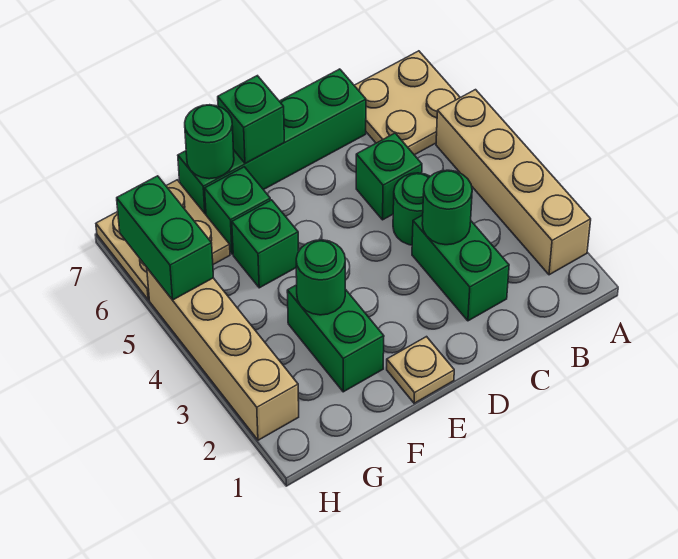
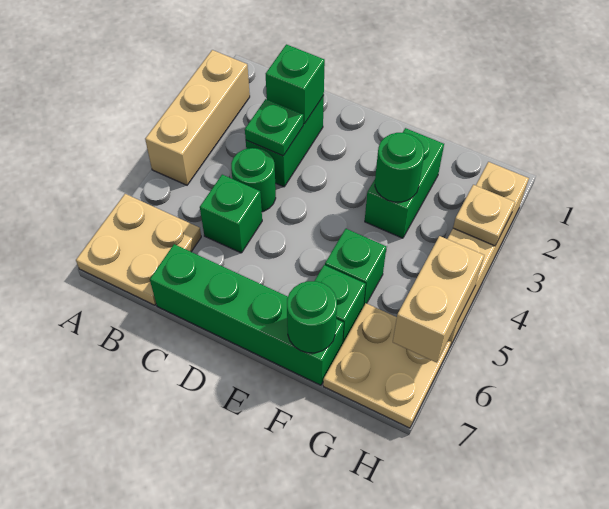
tan brick A2:A5 level 1 -> tan brick A2:A4 level 1
green round brick C3 level 2 -> green plate C3 level 2
tan plate E1 level 1 -> tan plate H3 level 2
green brick E7 level 2 -> green brick C2 level 2
green brick H5:H6 level 2 -> tan brick H5:H6 level 2

